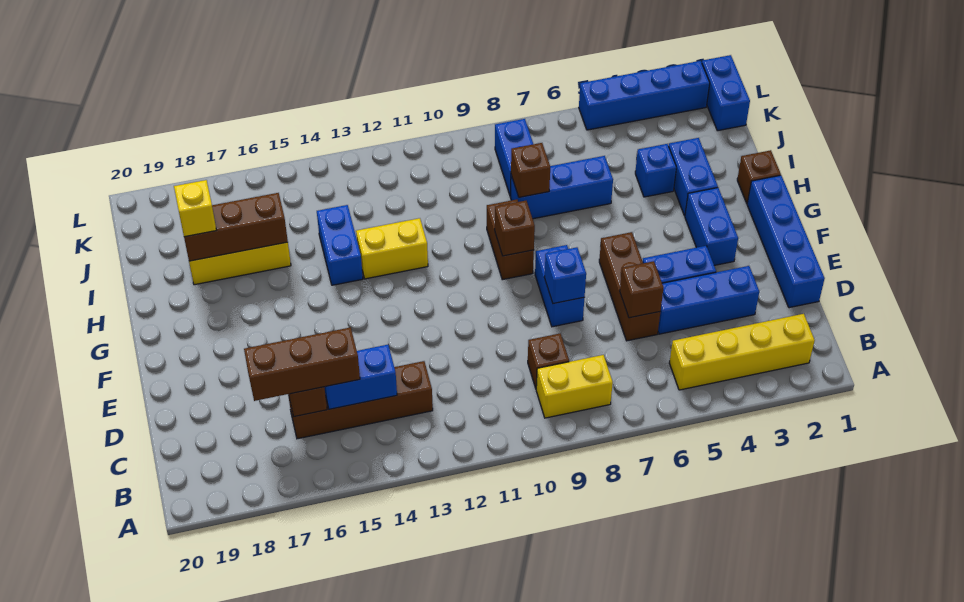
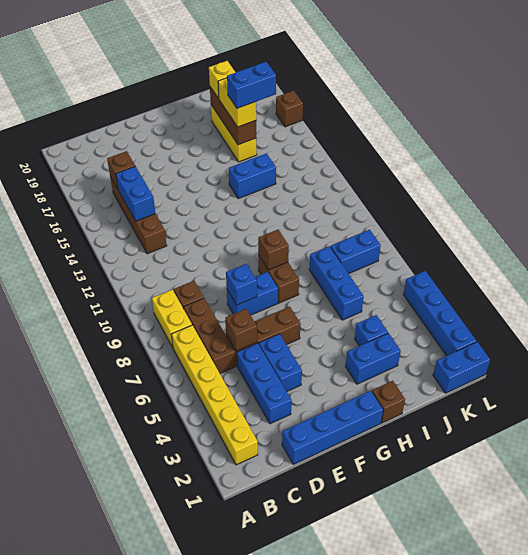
yellow brick B2:B5 level 1 -> yellow brick B2:B7 level 1
brown brick C15:C17 level 3 -> brown brick C6:C8 level 1
blue brick F3:G3 level 1 -> blue brick I16:J16 level 4
brown brick G9:H9 level 1 -> brown brick G8:G9 level 1
yellow brick H12:H13 level 1 -> yellow brick I16:I17 level 3
brown brick I8 level 2 -> brown brick L17 level 1

